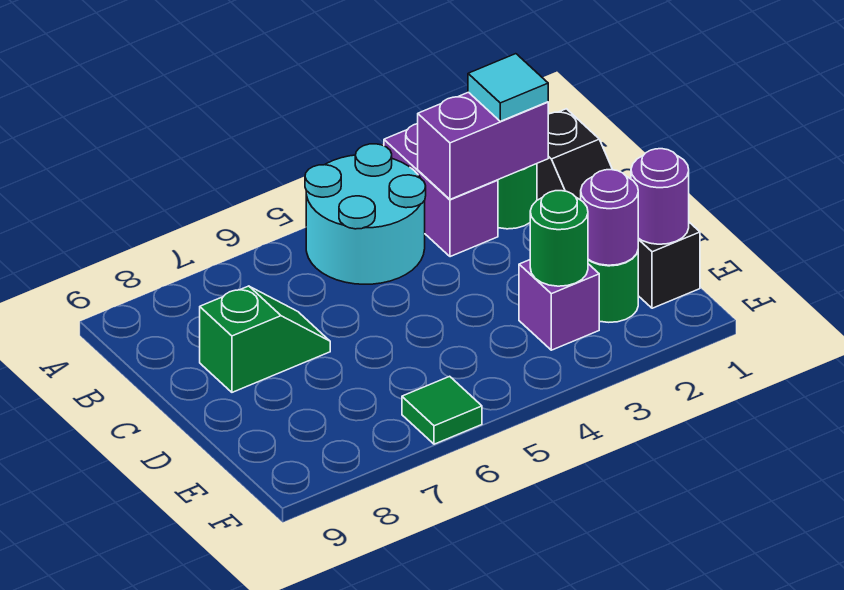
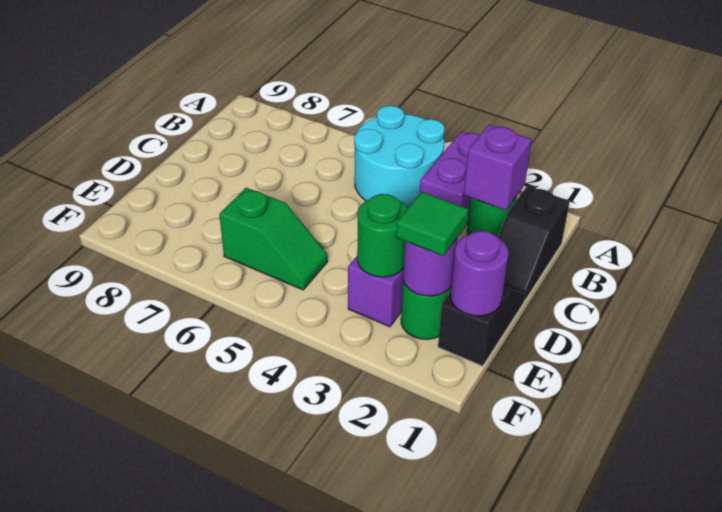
purple brick B2:B3 level 2 -> purple brick B2 level 2
cyan tile B2 level 3 -> none
green slope C7:C8 level 1 top 8 -> green slope E5:E6 level 1 top 6
green tile F6 level 1 -> green tile E2 level 3

